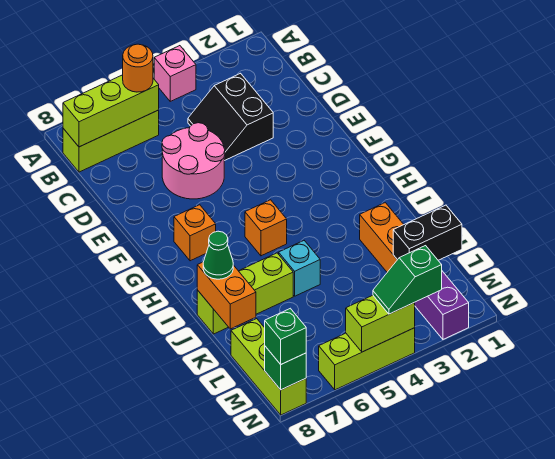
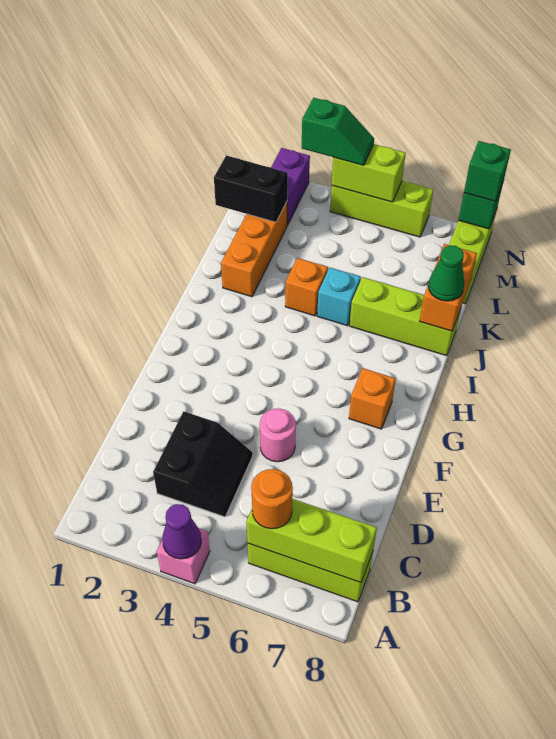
none -> purple cone A4 level 2
pink round brick D5:E6 level 1 -> pink round brick E5 level 1
orange brick H5 level 1 -> orange brick J4 level 1

